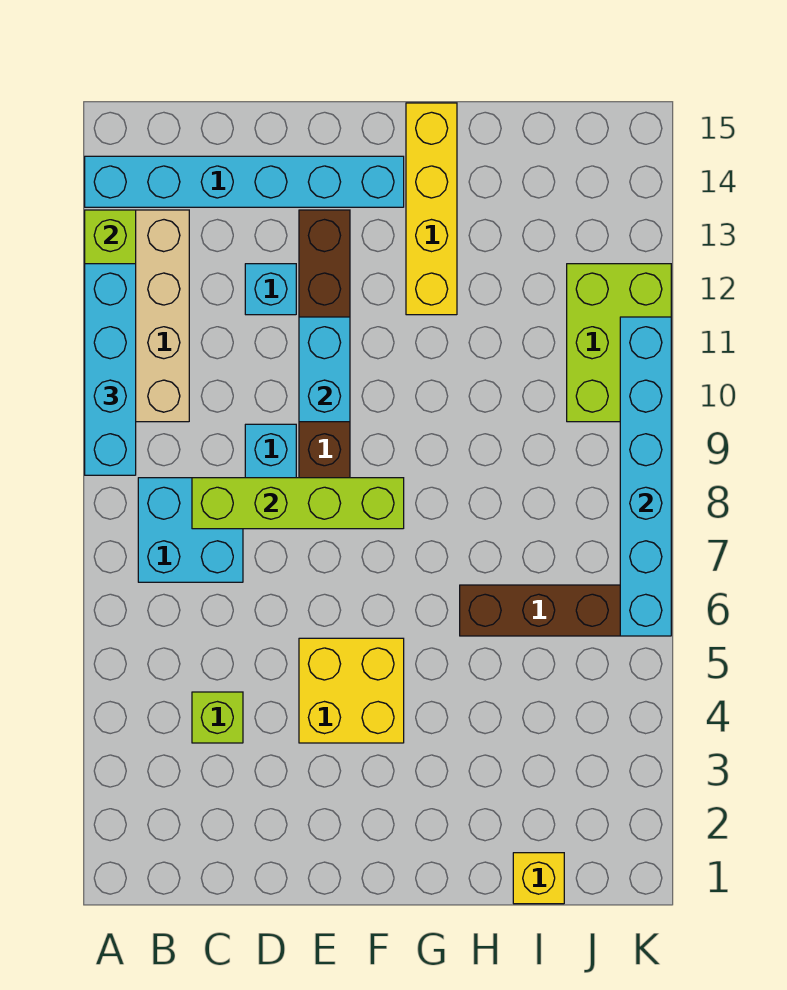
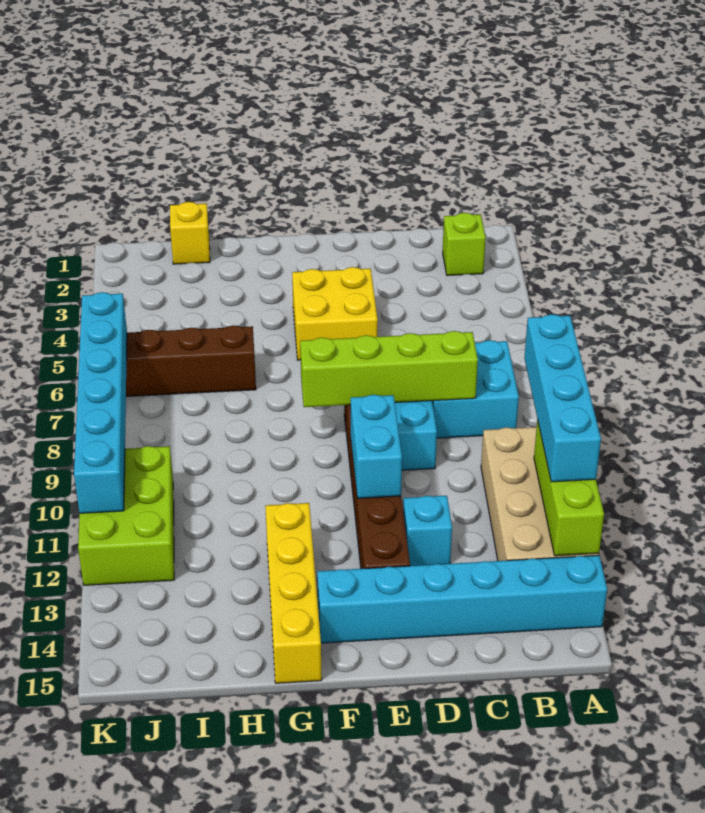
lime brick C4 level 1 -> lime brick B2 level 1

